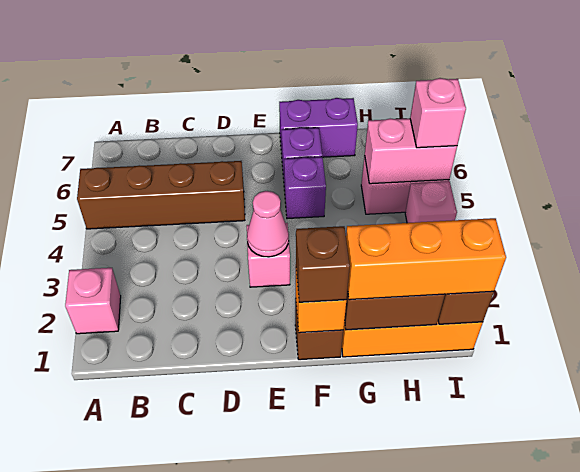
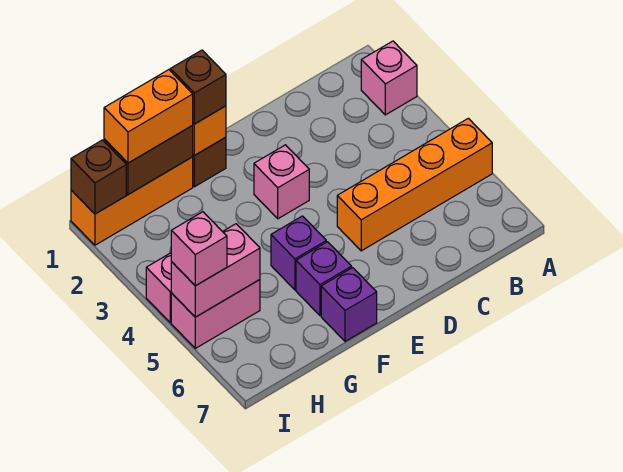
brown brick A5:D5 level 1 -> orange brick A5:D5 level 1
pink cone E3 level 2 -> none
purple brick F7:G7 level 1 -> purple brick F7 level 1
orange brick G1:I1 level 3 -> orange brick G1:H1 level 3

